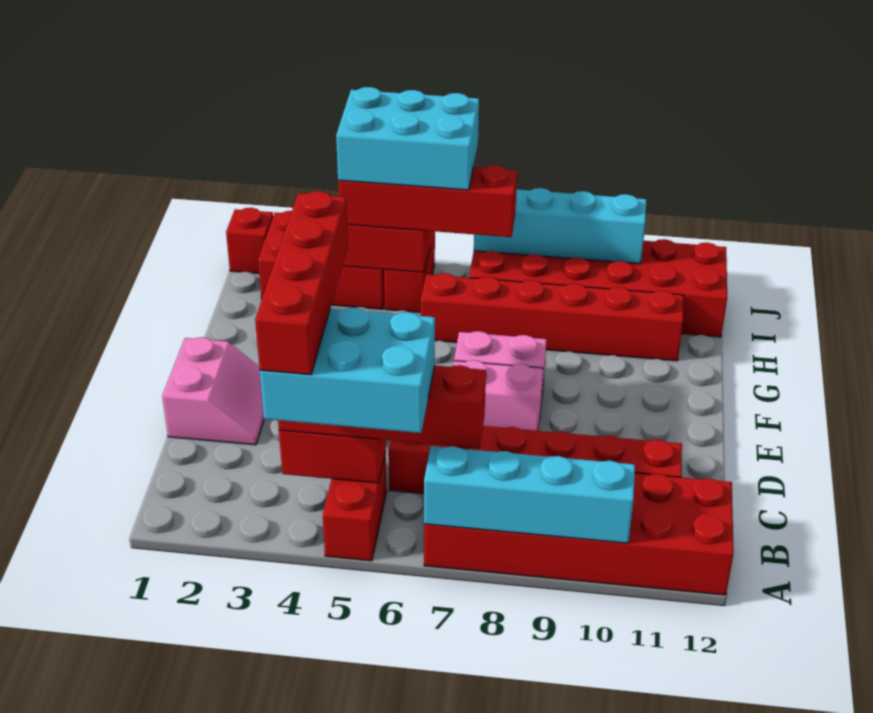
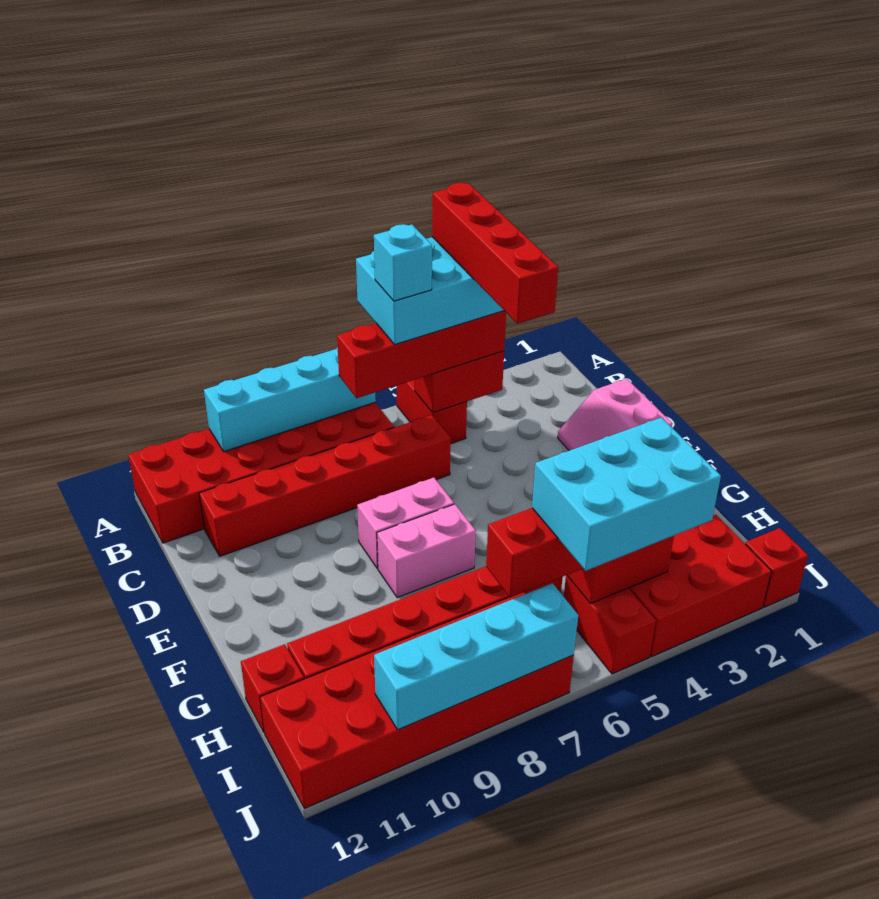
none -> cyan brick B6 level 5
none -> red brick H12 level 1

